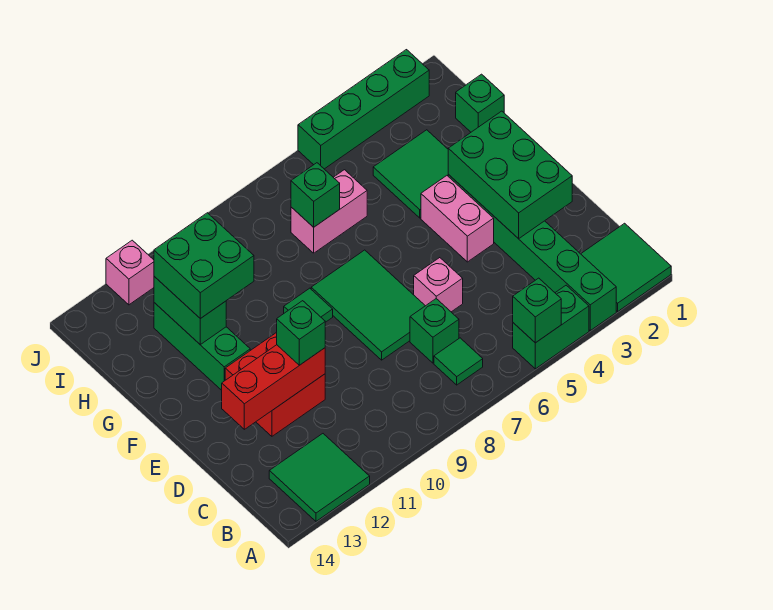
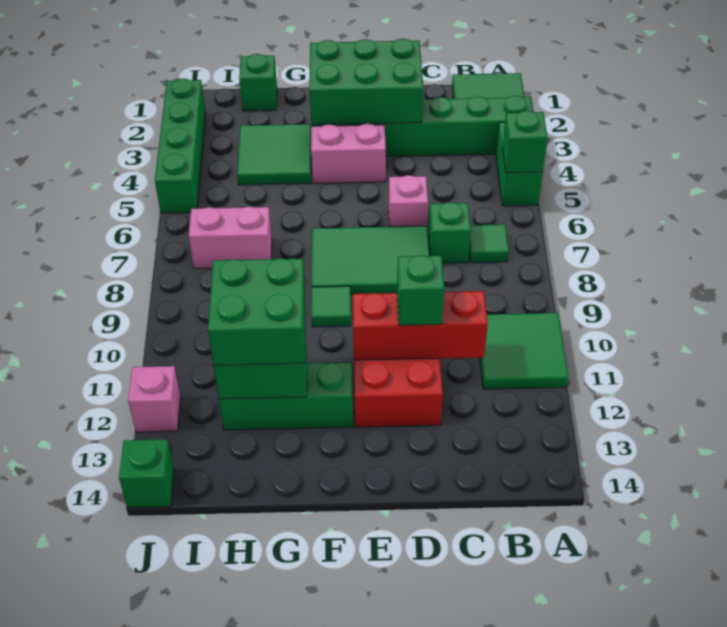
green tile A12:B13 level 1 -> green tile A10:B11 level 1
red brick D11:D13 level 2 -> red brick C11:E11 level 2
pink brick H6:H7 level 1 -> pink brick H7:I7 level 1
green brick H7 level 2 -> green brick J14 level 1

